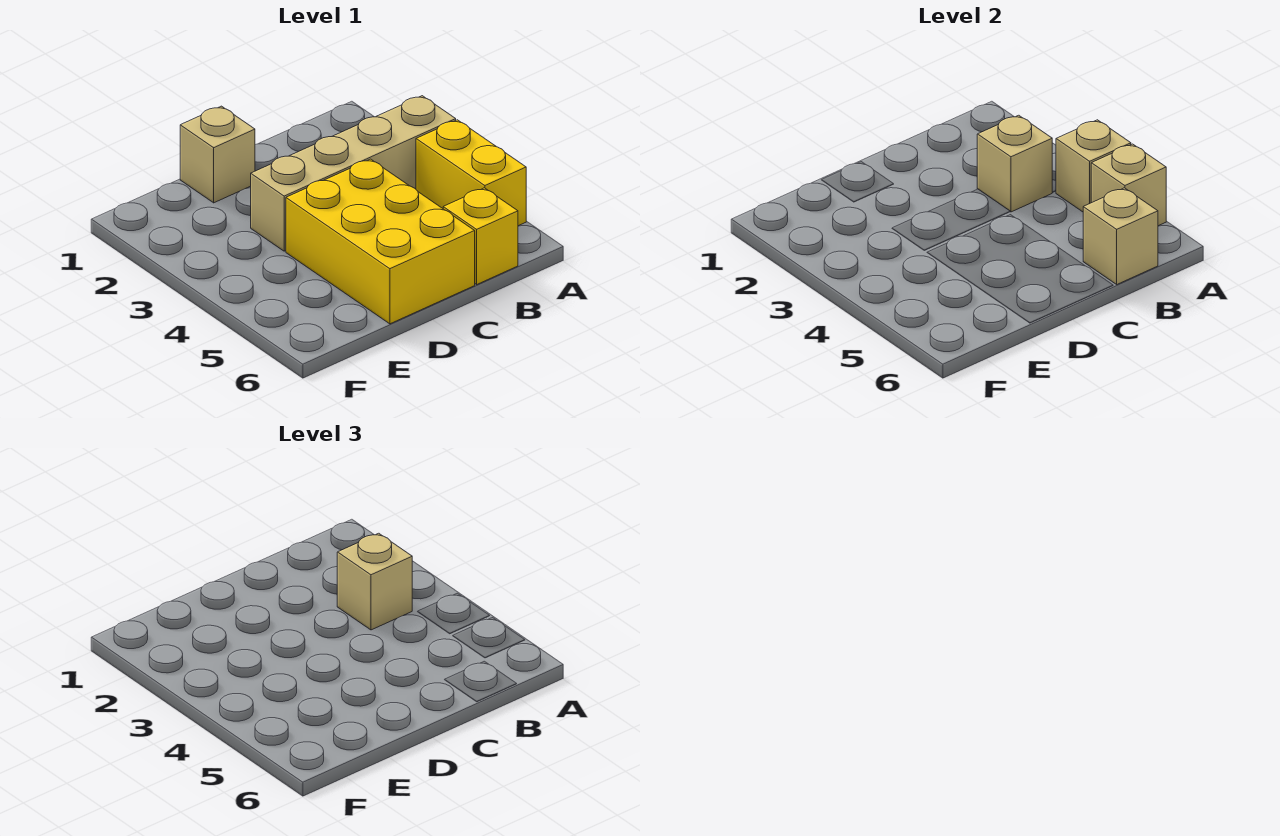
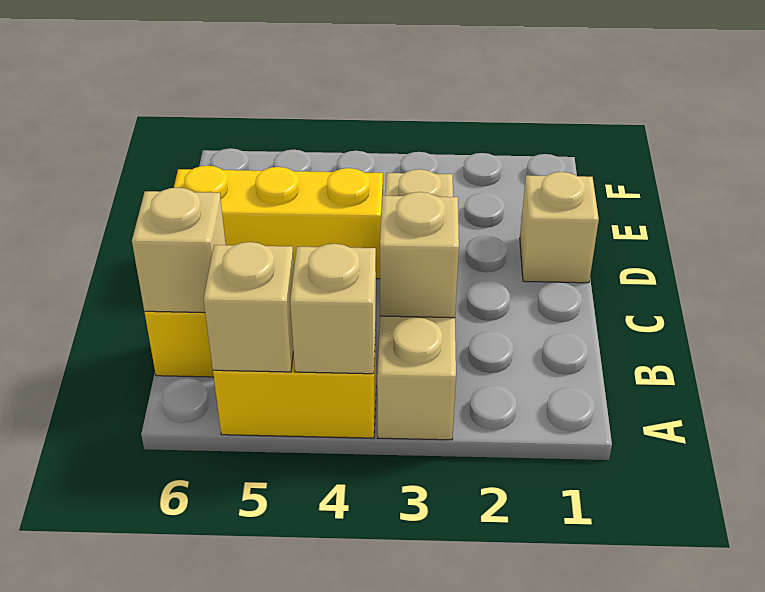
tan brick B3 level 3 -> none
yellow brick C4:D6 level 1 -> yellow brick D4:D6 level 1

